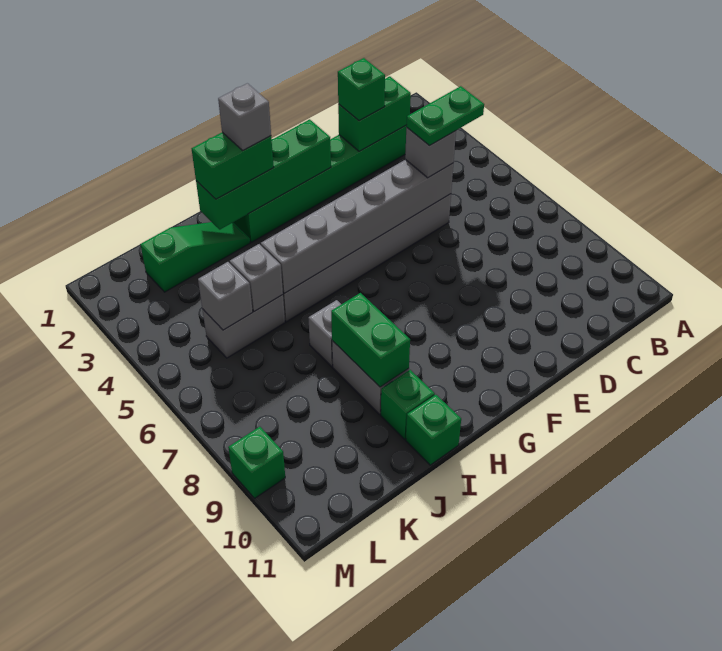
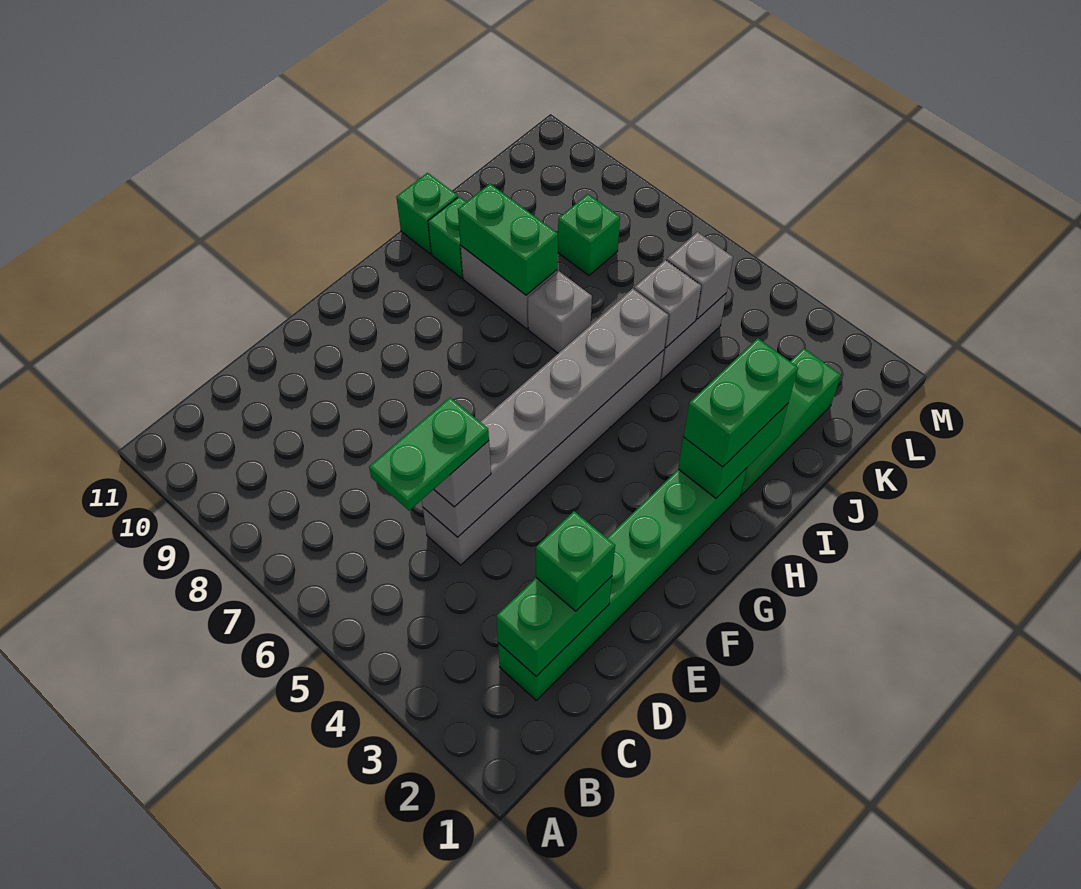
green brick F2:I2 level 2 -> green brick H2:I2 level 2
grey brick H2 level 4 -> none
green brick M9 level 1 -> green brick K8 level 1

